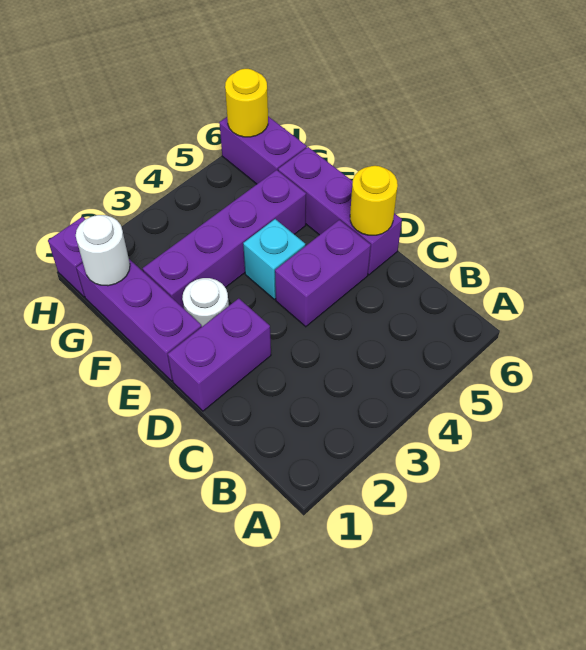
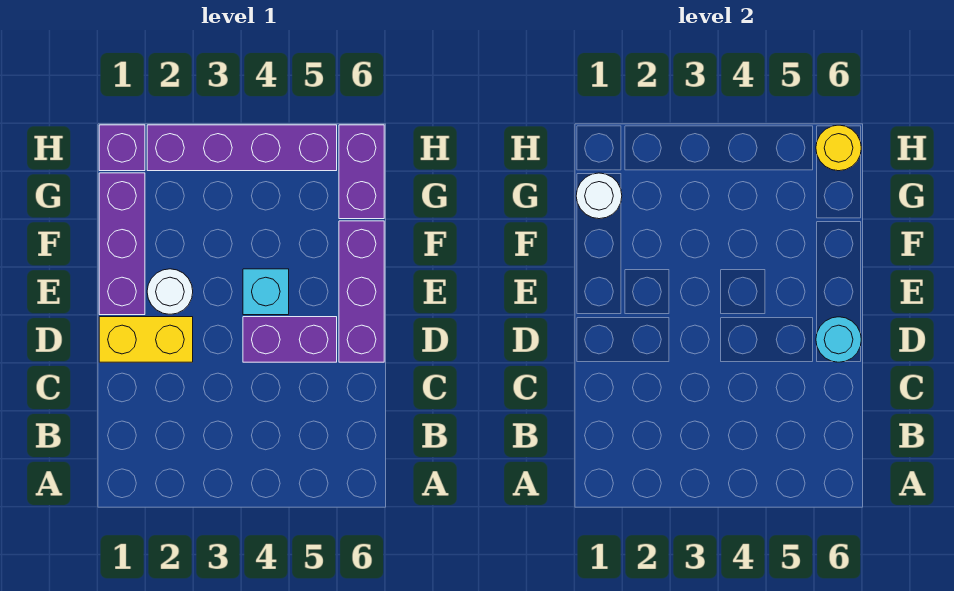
purple brick D1:D2 level 1 -> yellow brick D1:D2 level 1
yellow round brick D6 level 2 -> cyan round brick D6 level 2
purple brick F2:F5 level 1 -> purple brick H2:H5 level 1

